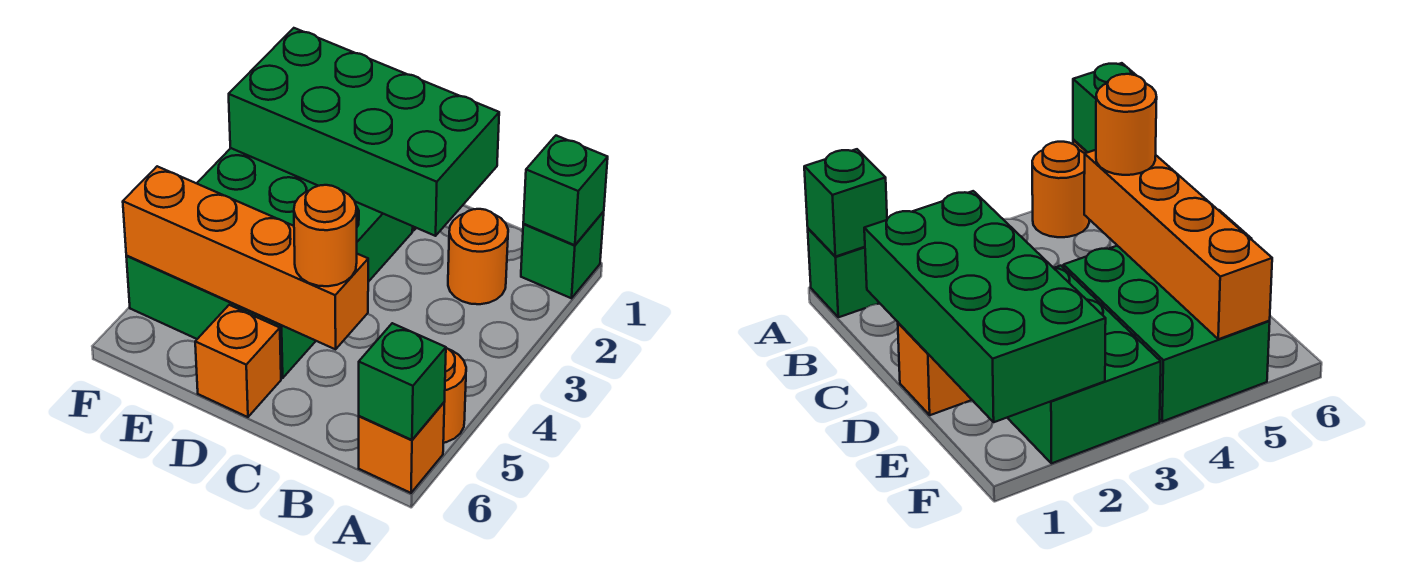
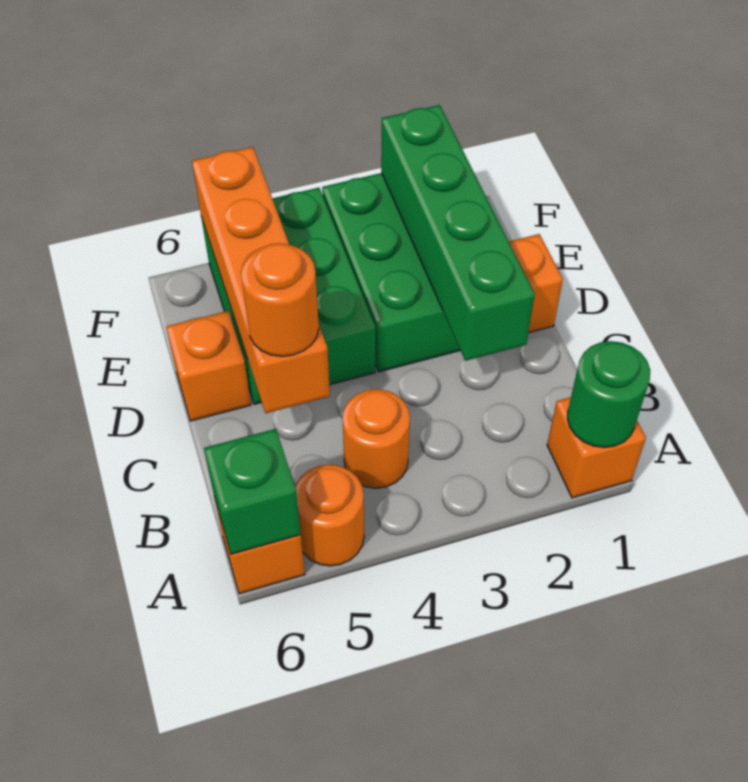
green brick A1 level 1 -> orange brick A1 level 1
green brick A1 level 2 -> green round brick A1 level 2
orange round brick B2 level 1 -> orange round brick B4 level 1
green brick C1:F2 level 2 -> green brick C2:F2 level 2

